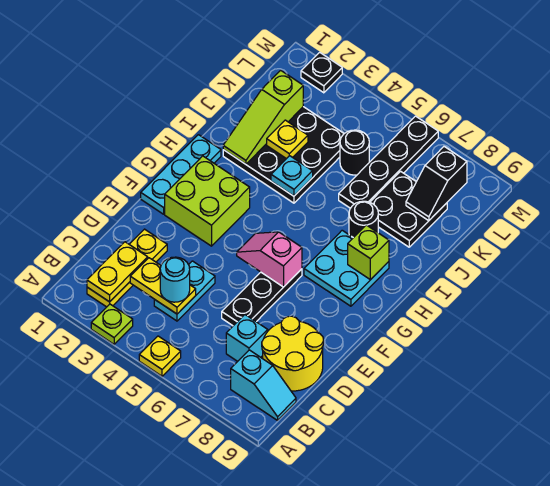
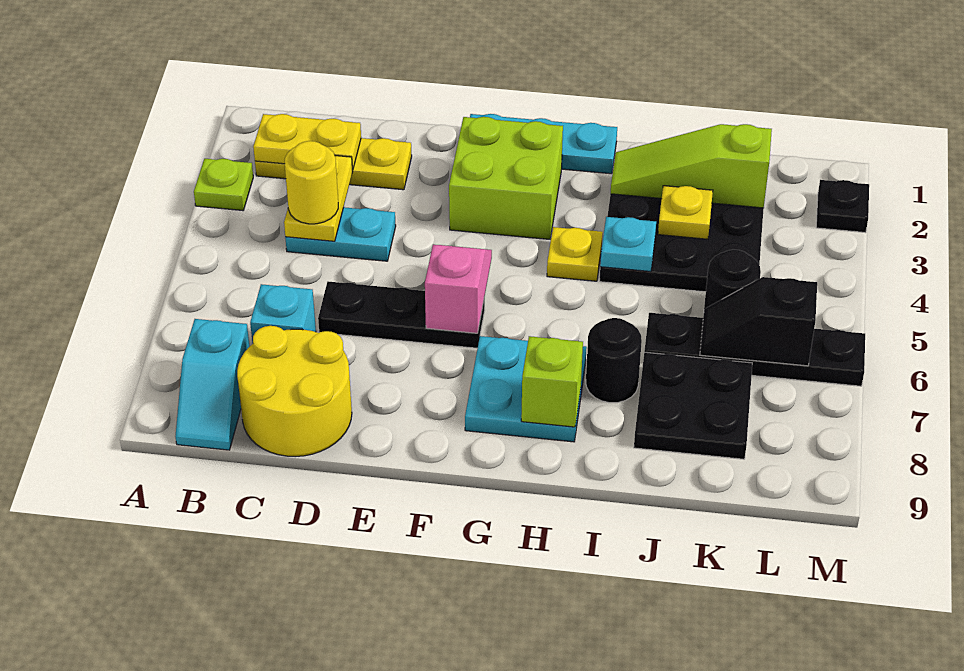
yellow plate A5 level 1 -> yellow plate H4 level 1
cyan round brick C4 level 3 -> yellow round brick C4 level 3
black slope K8:L8 level 2 top L -> black slope K6:L6 level 2 top L

